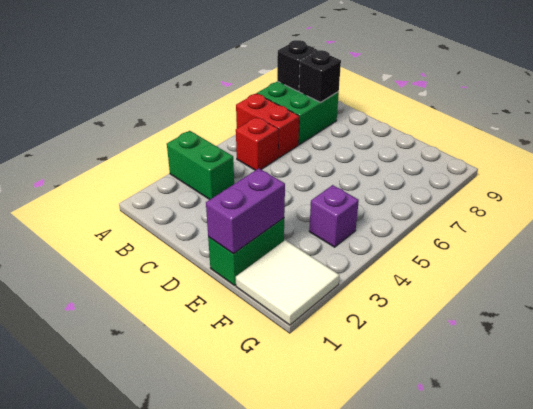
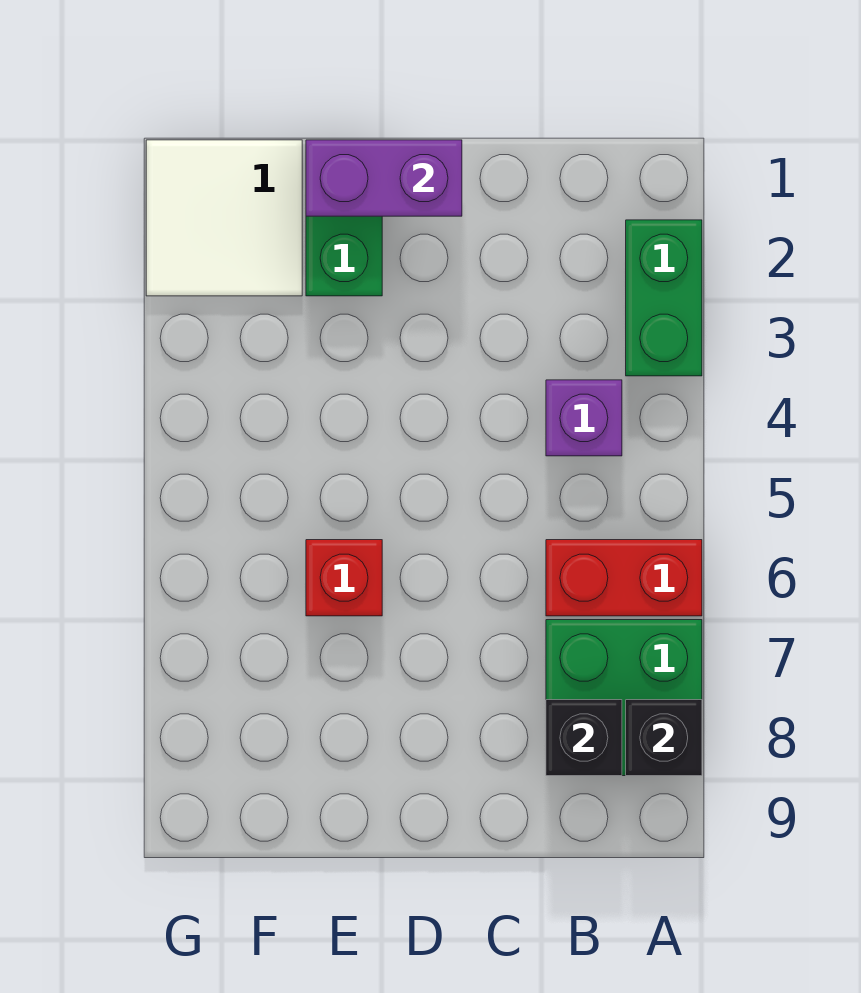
green brick A3:B3 level 1 -> green brick A2:A3 level 1
red brick B5 level 1 -> red brick E6 level 1
purple brick E1:E2 level 2 -> purple brick D1:E1 level 2
purple brick F4 level 1 -> purple brick B4 level 1

